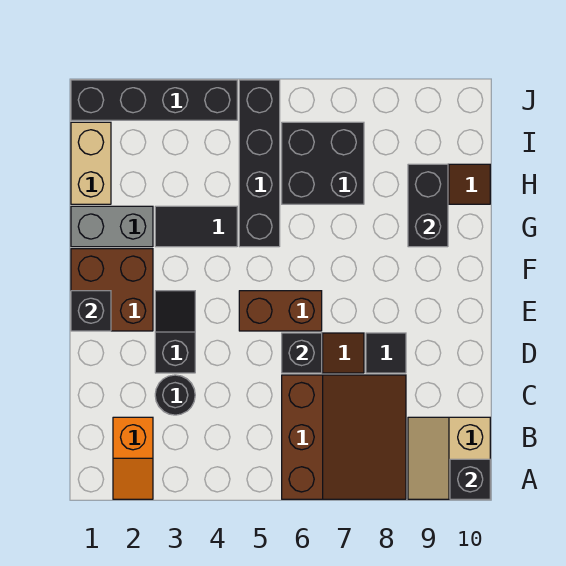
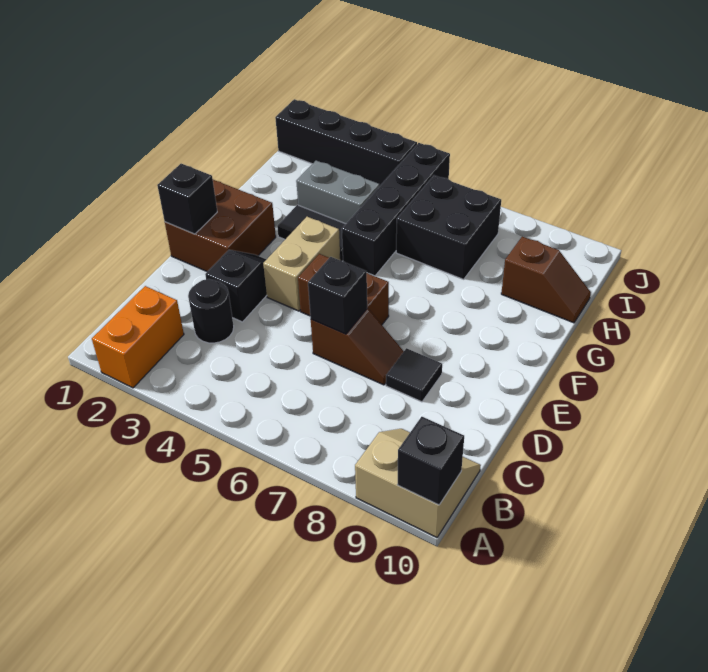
orange slope A2:B2 level 1 top B -> orange brick A2:B2 level 1
brown slope A6:C8 level 1 top 6 -> none
tan slope A9:B10 level 1 top 10 -> tan slope A9:B10 level 1 top A
grey brick G1:G2 level 1 -> grey brick H3:H4 level 1
black brick G9:H9 level 2 -> none
tan brick H1:I1 level 1 -> tan brick E4:F4 level 1

